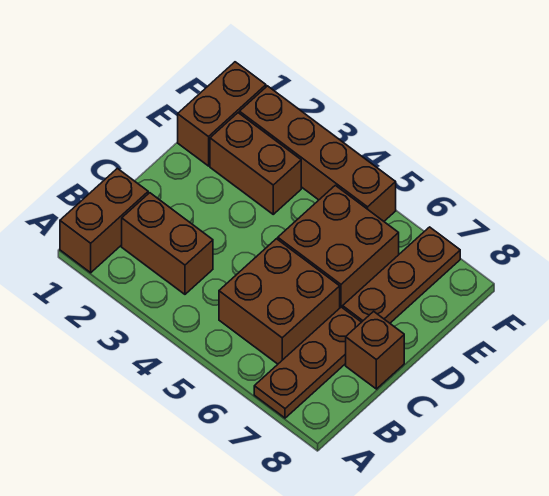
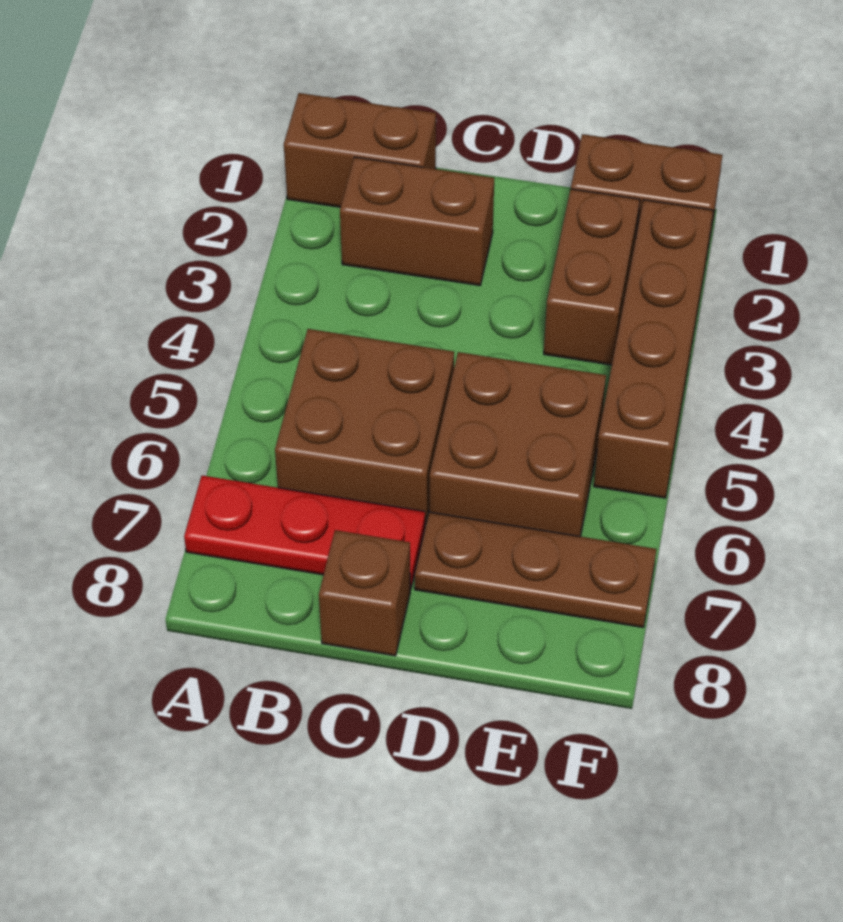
brown plate A7:C7 level 1 -> red plate A7:C7 level 1
brown brick B2:B3 level 1 -> brown brick B2:C2 level 1

